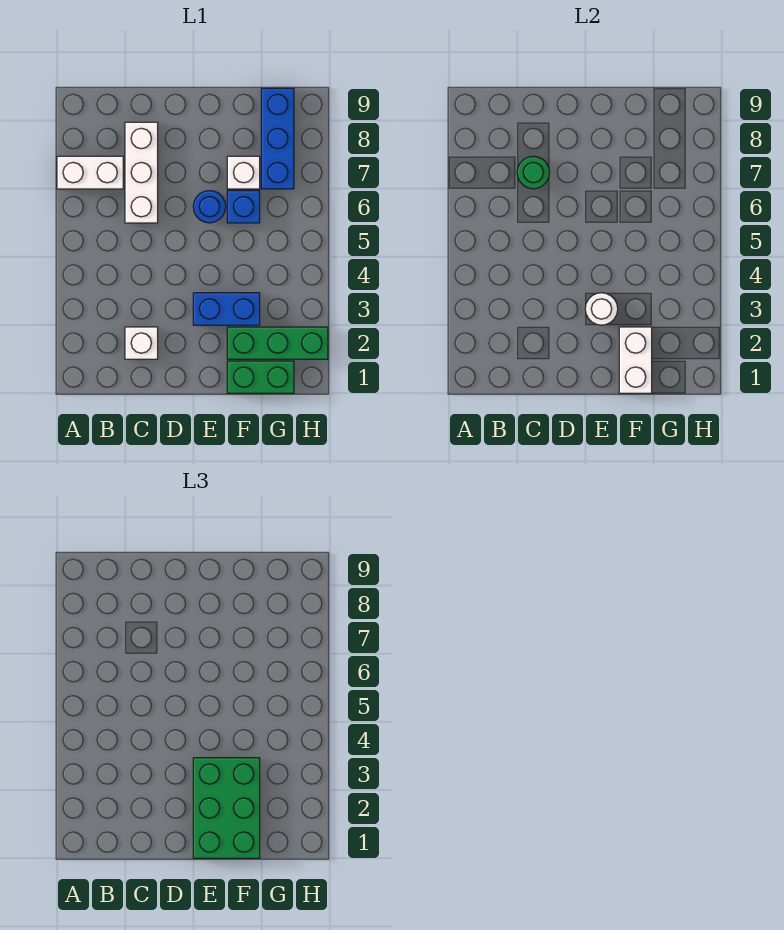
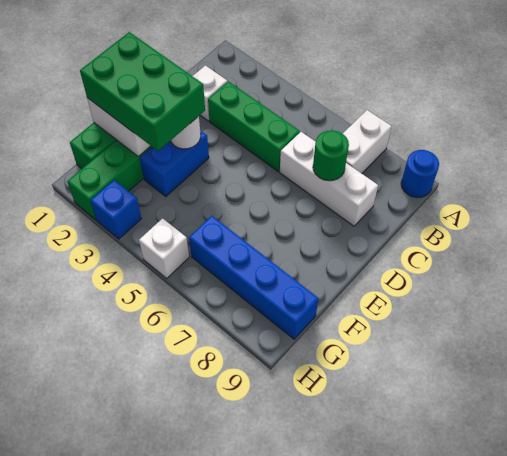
none -> green brick C3:C5 level 1
blue round brick E6 level 1 -> blue round brick A9 level 1
blue brick F6 level 1 -> blue brick H3 level 1
white brick F7 level 1 -> white brick H5 level 1
blue brick G7:G9 level 1 -> blue brick G6:G9 level 1

